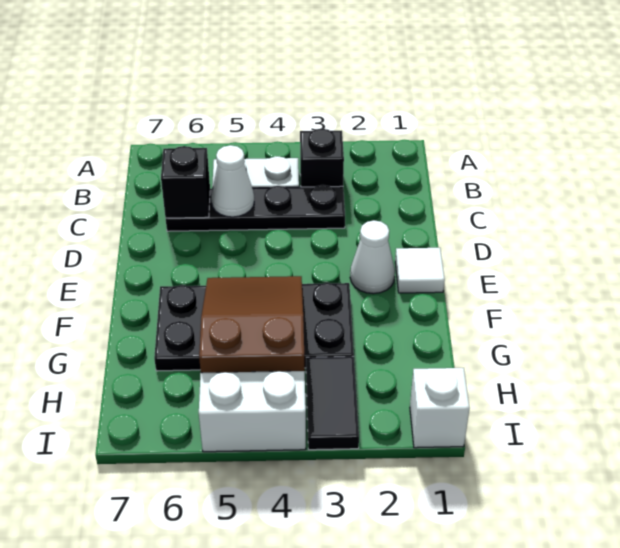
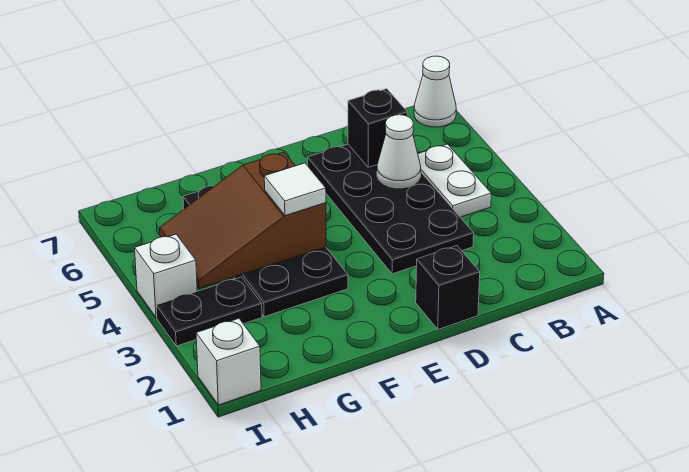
black brick B3 level 1 -> black brick D1 level 1
black plate C3:C6 level 1 -> black plate C3:D6 level 1
white tile E1 level 1 -> white tile F4 level 3
white cone E2 level 1 -> white cone A7 level 1
brown slope F4:H5 level 2 top H -> brown slope F4:H5 level 2 top F
black tile H3:I3 level 1 -> black plate H3:I3 level 1
white brick I4:I5 level 1 -> white brick I4 level 1

